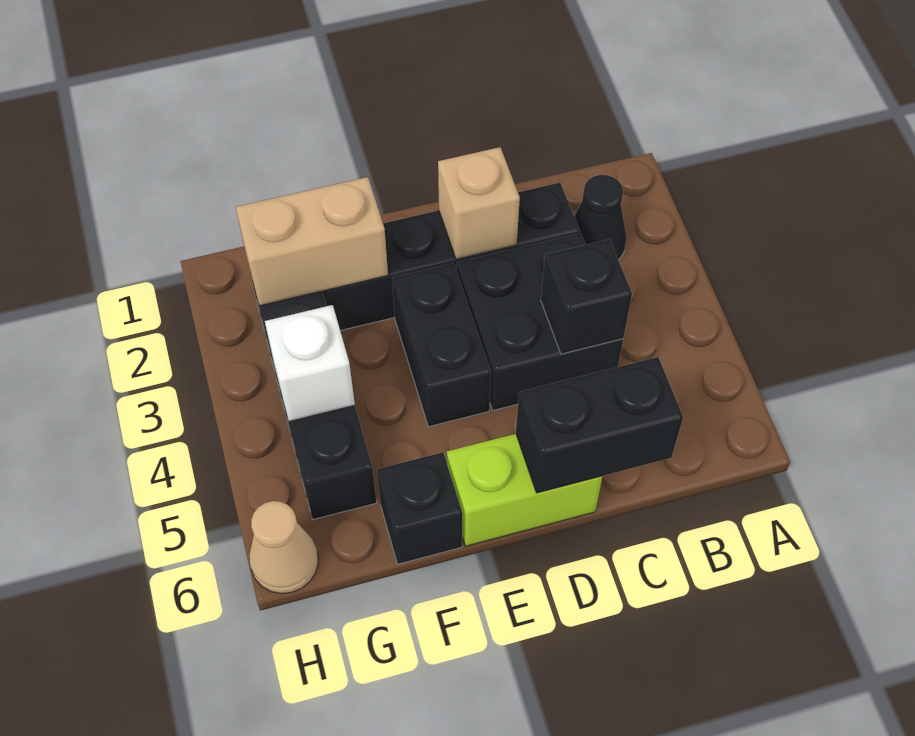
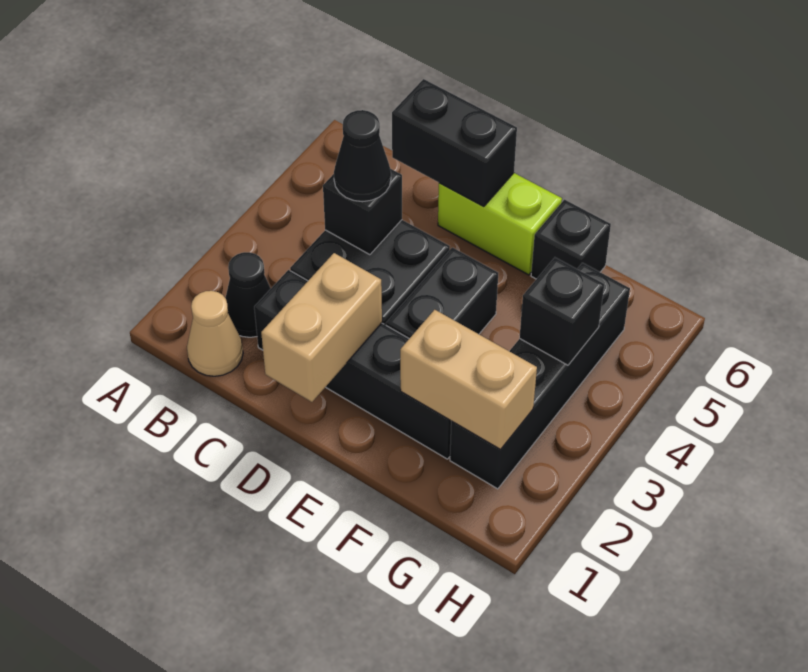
none -> black cone C4 level 3
tan brick D2 level 2 -> tan brick D1:D2 level 2
white brick G4 level 2 -> black brick G4 level 2
tan cone H6 level 1 -> tan cone B1 level 1

